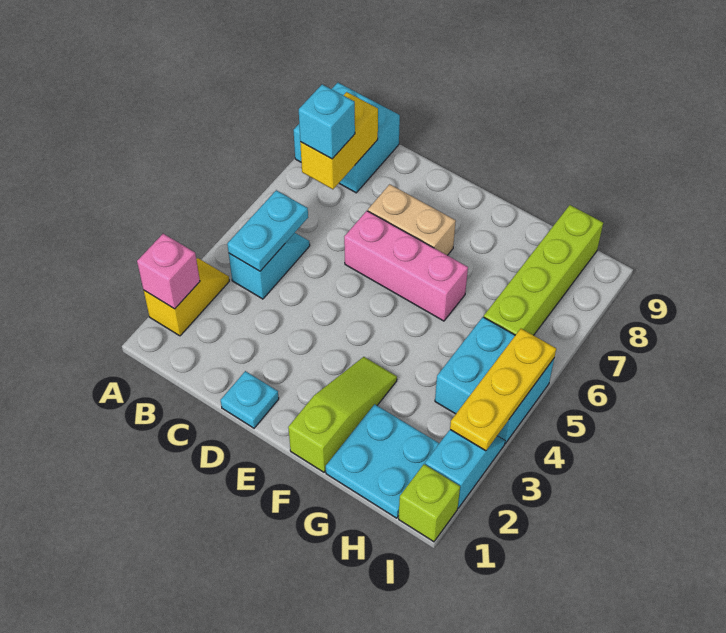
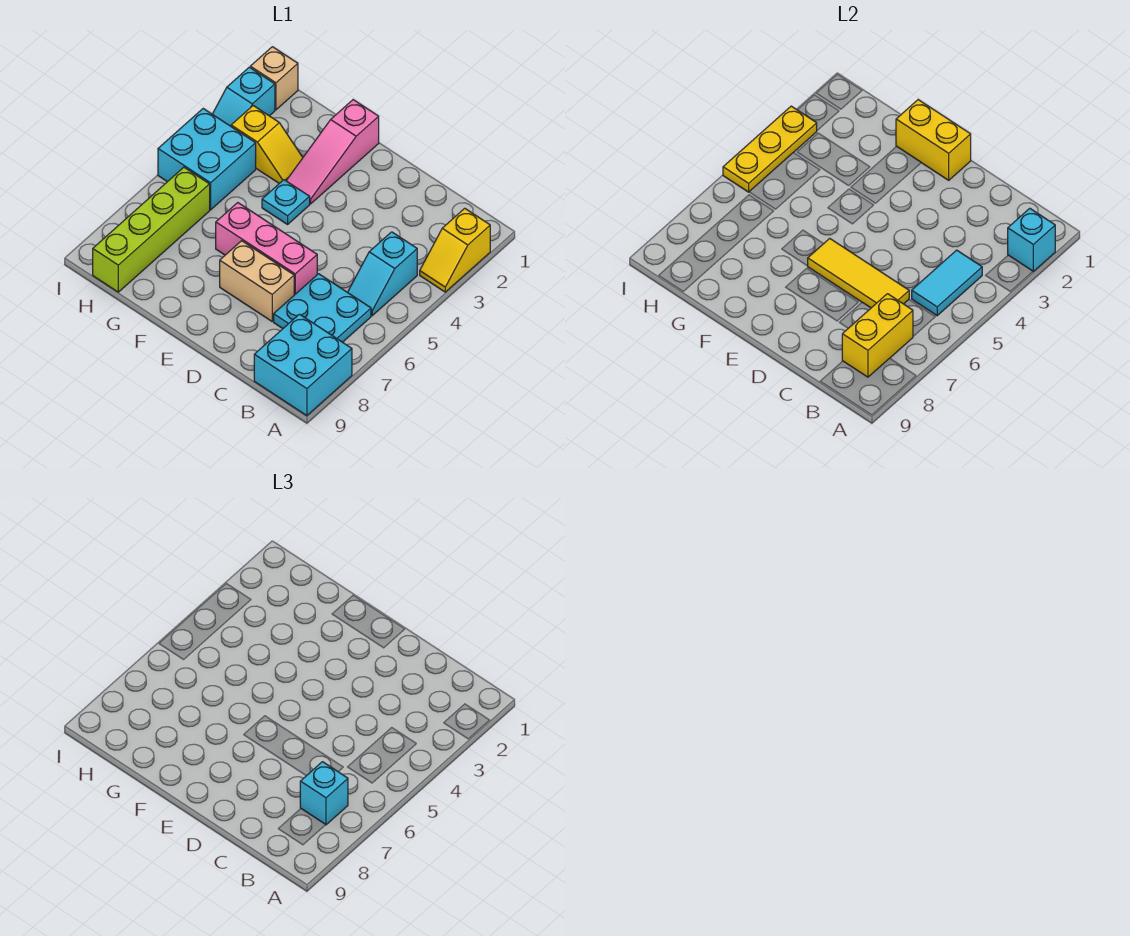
pink brick A2 level 2 -> cyan brick A2 level 2
cyan plate B4:B5 level 2 -> cyan tile B4:B5 level 2
none -> yellow tile C6:E6 level 2
cyan plate D1 level 1 -> cyan plate F4 level 1
none -> yellow brick E1:F1 level 2
lime slope F1:F3 level 1 top 1 -> pink slope F1:F3 level 1 top 1
cyan plate G1:H2 level 1 -> cyan plate B6:C7 level 1
none -> yellow slope G3:H3 level 1 top H
lime brick I1 level 1 -> tan brick I1 level 1

